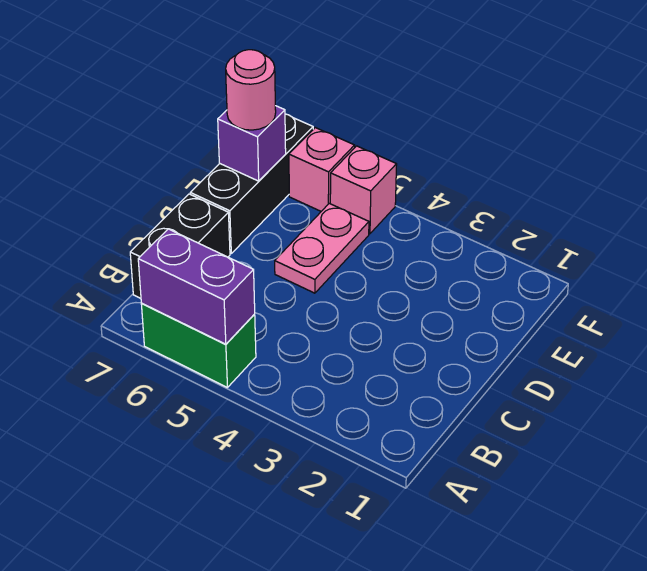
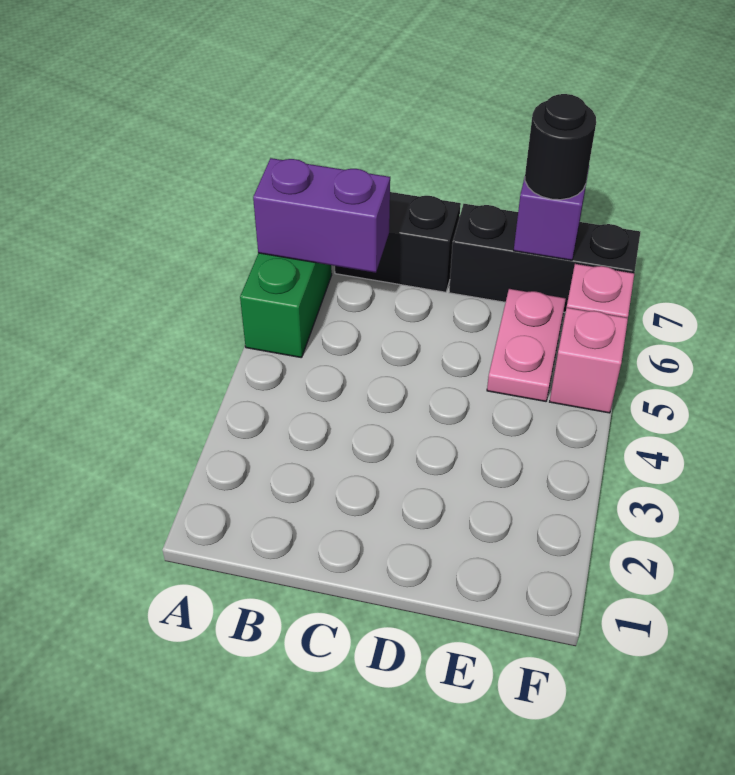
purple brick A5:A6 level 2 -> purple brick A6:B6 level 2
pink plate D5:E5 level 1 -> pink plate E5:E6 level 1
pink round brick E7 level 3 -> black round brick E7 level 3

